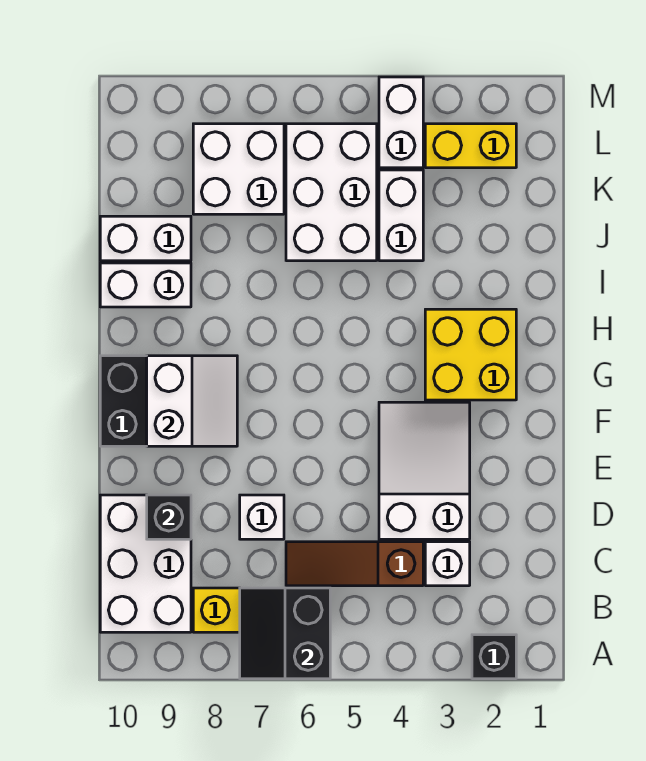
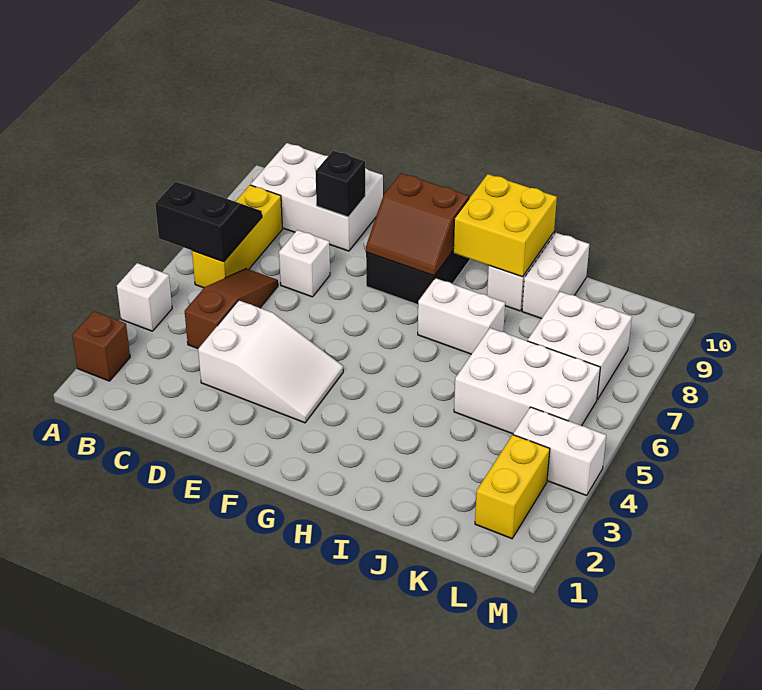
black brick A2 level 1 -> brown brick A2 level 1
white brick C3 level 1 -> white brick A4 level 1
white slope F8:G9 level 2 top 9 -> brown slope F8:G9 level 2 top 9
yellow brick G2:H3 level 1 -> yellow brick H9:I10 level 2
white brick J4:K4 level 1 -> white brick H7:I7 level 1

